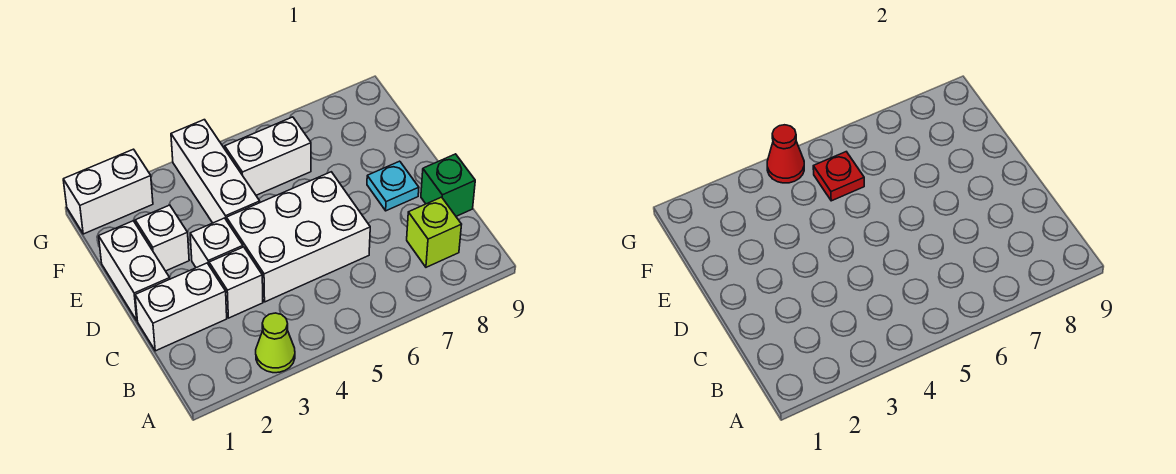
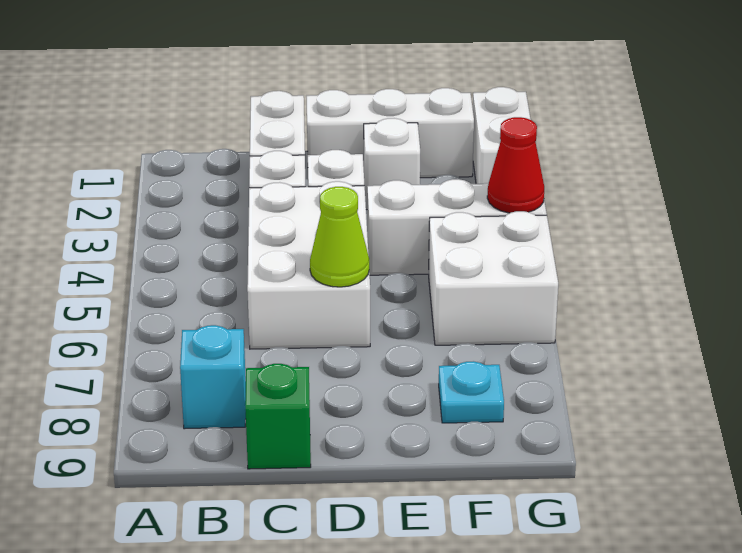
lime cone A3 level 1 -> lime cone D6 level 2
lime brick B8 level 1 -> cyan brick B8 level 1
white brick D1:E1 level 1 -> white brick D1:F1 level 1
cyan plate D8 level 1 -> cyan plate F8 level 1
white brick F5:F6 level 1 -> white brick F5:G6 level 1
red plate F5 level 2 -> none

